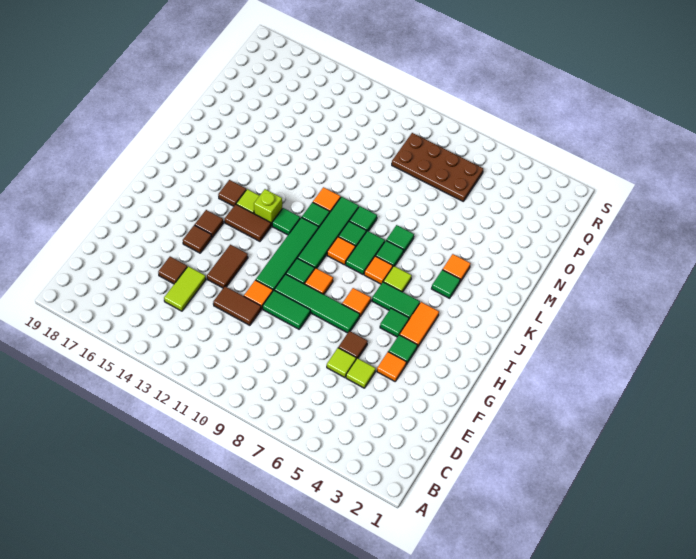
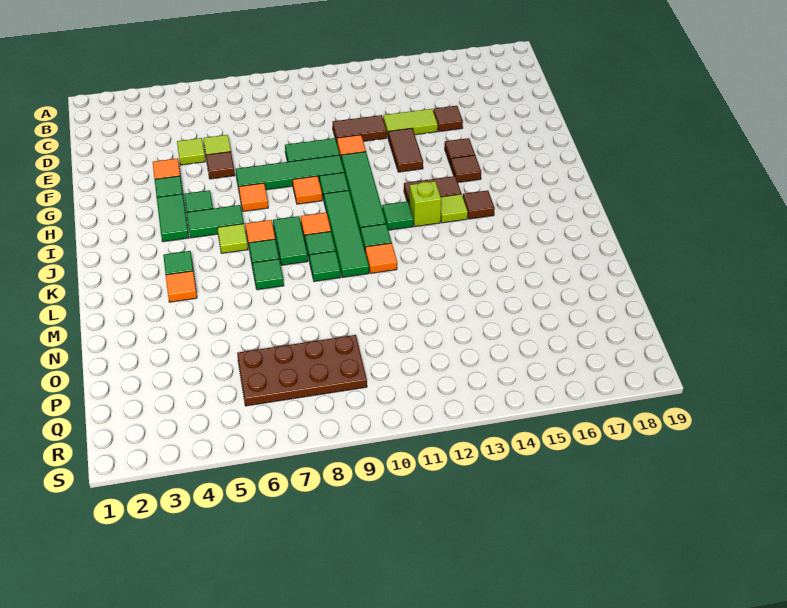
lime tile D14:E14 level 1 -> lime tile E13:E14 level 1
orange tile H4:I4 level 1 -> green tile H4:I4 level 1

